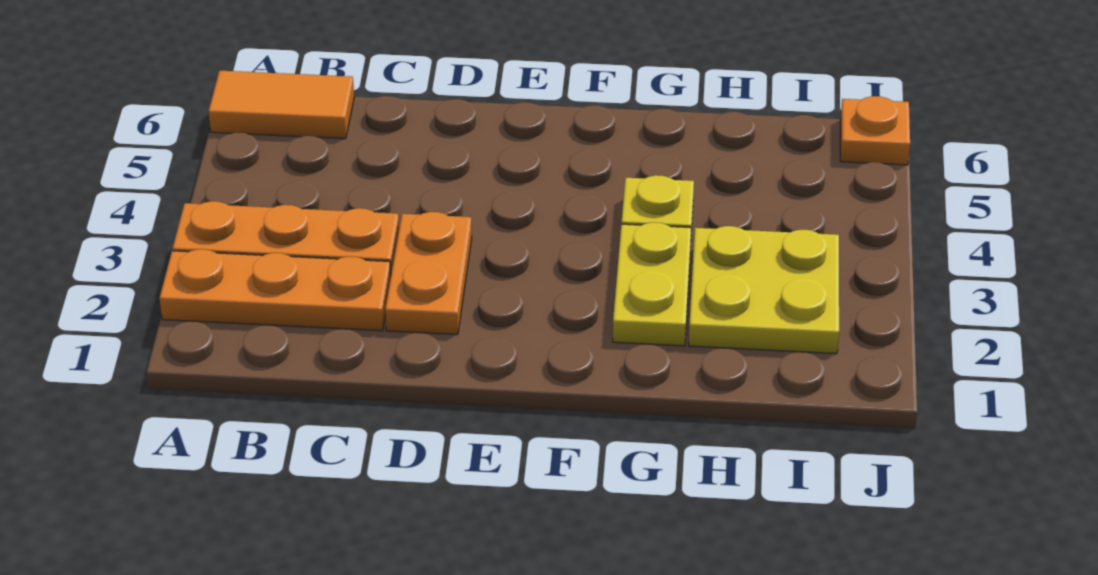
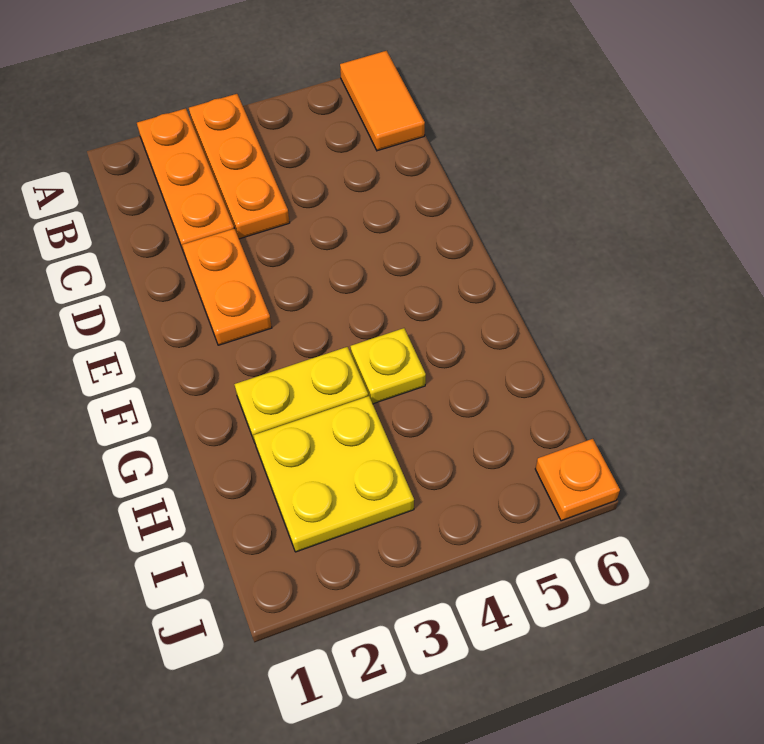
orange plate D2:D3 level 1 -> orange plate D2:E2 level 1

